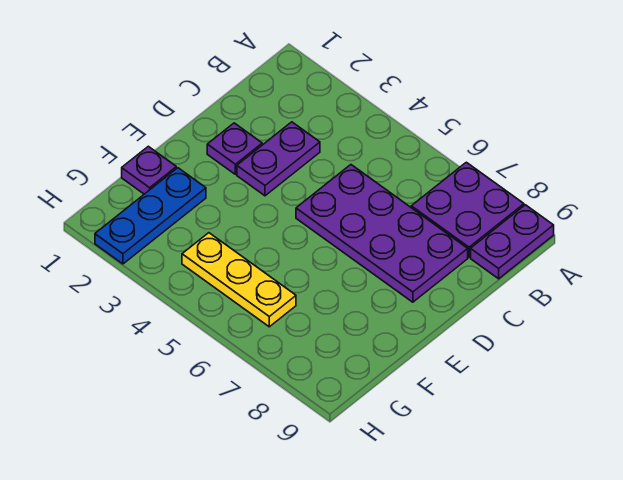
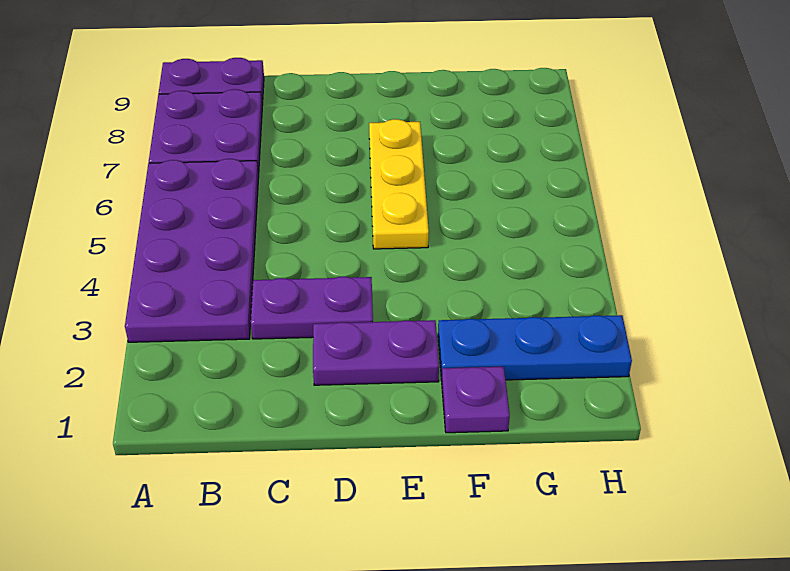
purple plate C5:D8 level 1 -> purple plate A3:B6 level 1
purple plate D2 level 1 -> purple plate D2:E2 level 1
yellow plate G4:G6 level 1 -> yellow plate E5:E7 level 1

